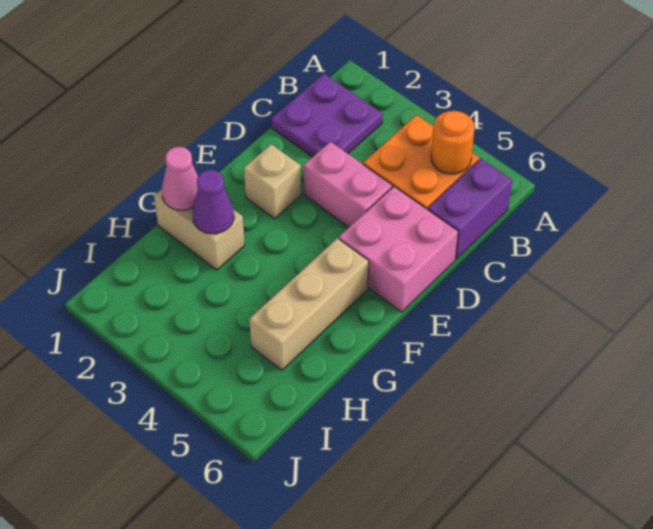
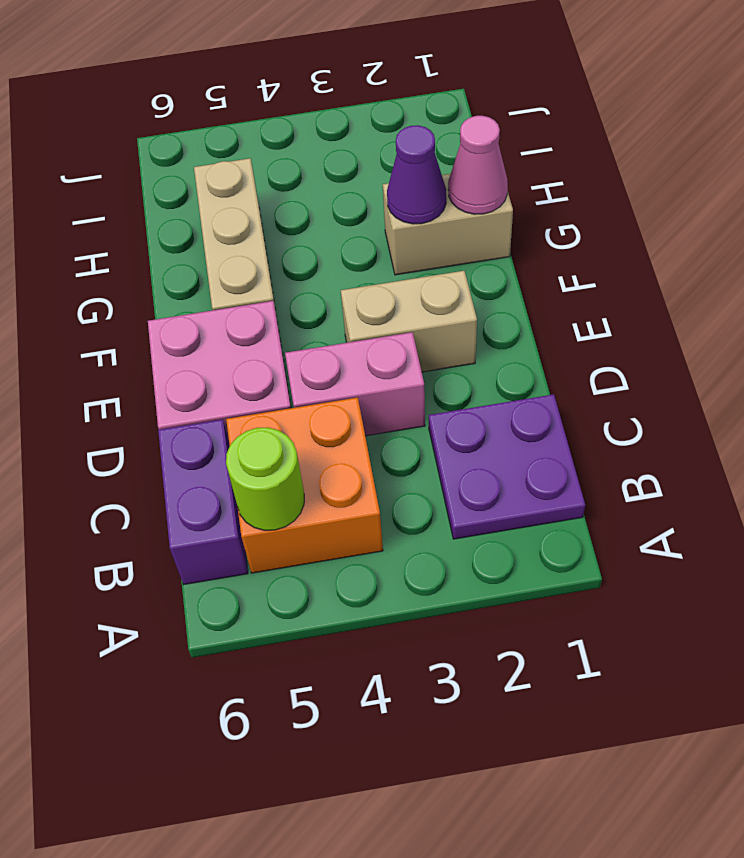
orange round brick B5 level 2 -> lime round brick B5 level 2
tan brick E2 level 1 -> tan brick E2:E3 level 1

